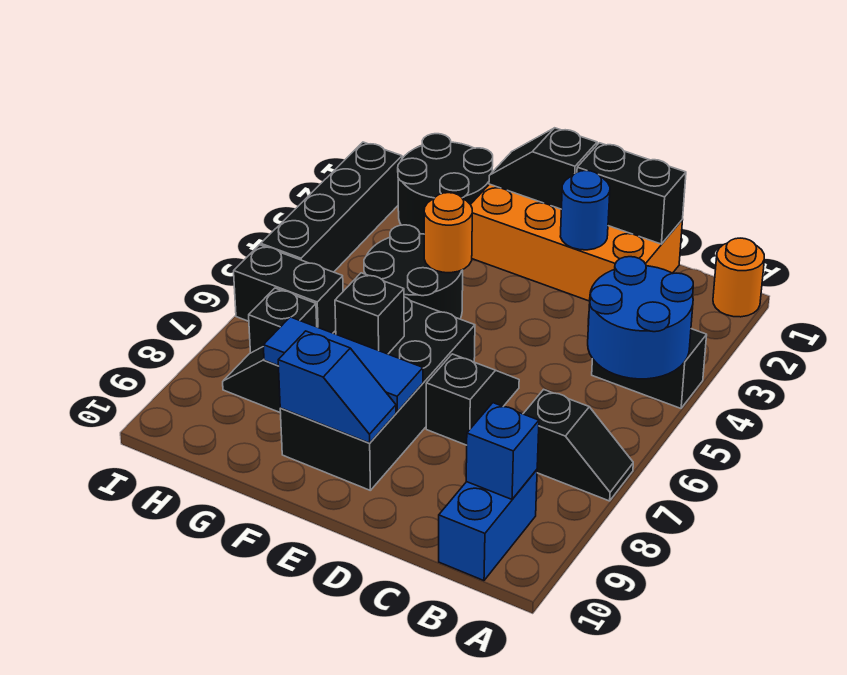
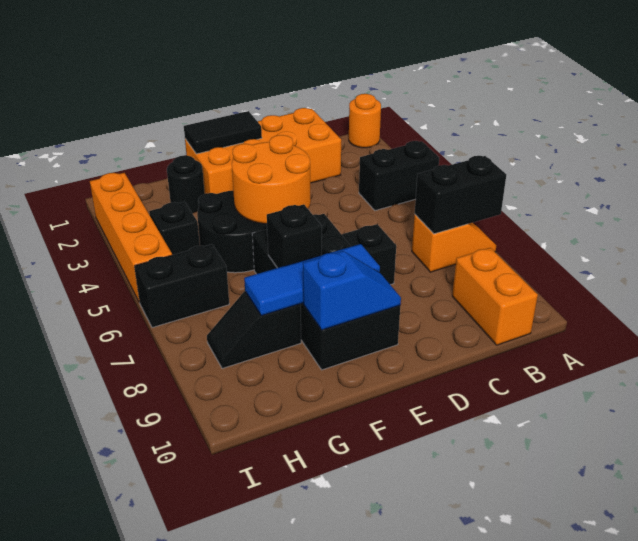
blue round brick A4:B5 level 2 -> none
black slope A7:B7 level 1 top B -> orange slope A7:B7 level 1 top B
blue brick B9:B10 level 1 -> orange brick B9:B10 level 1
blue brick B9 level 2 -> none
black brick C1:D1 level 2 -> black brick A7:B7 level 2
blue round brick D2 level 2 -> none
black slope E1:F1 level 2 top E -> black tile E1:F1 level 2
orange round brick F4 level 2 -> orange round brick E4:F5 level 2
black round brick G1:H2 level 1 -> black round brick G2 level 1
black brick H7 level 1 -> black brick H4 level 1
black brick I2:I5 level 1 -> orange brick I2:I5 level 1

